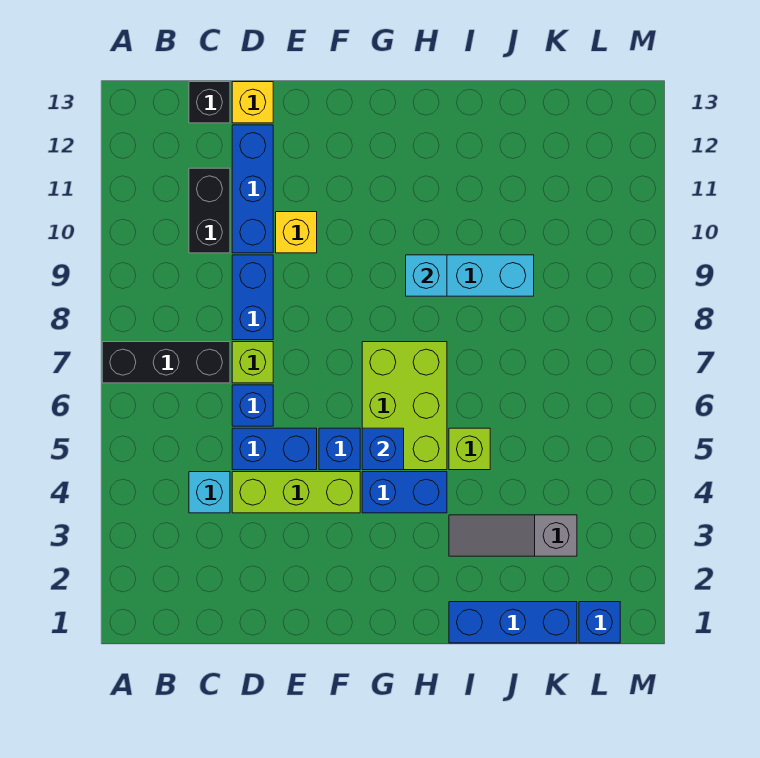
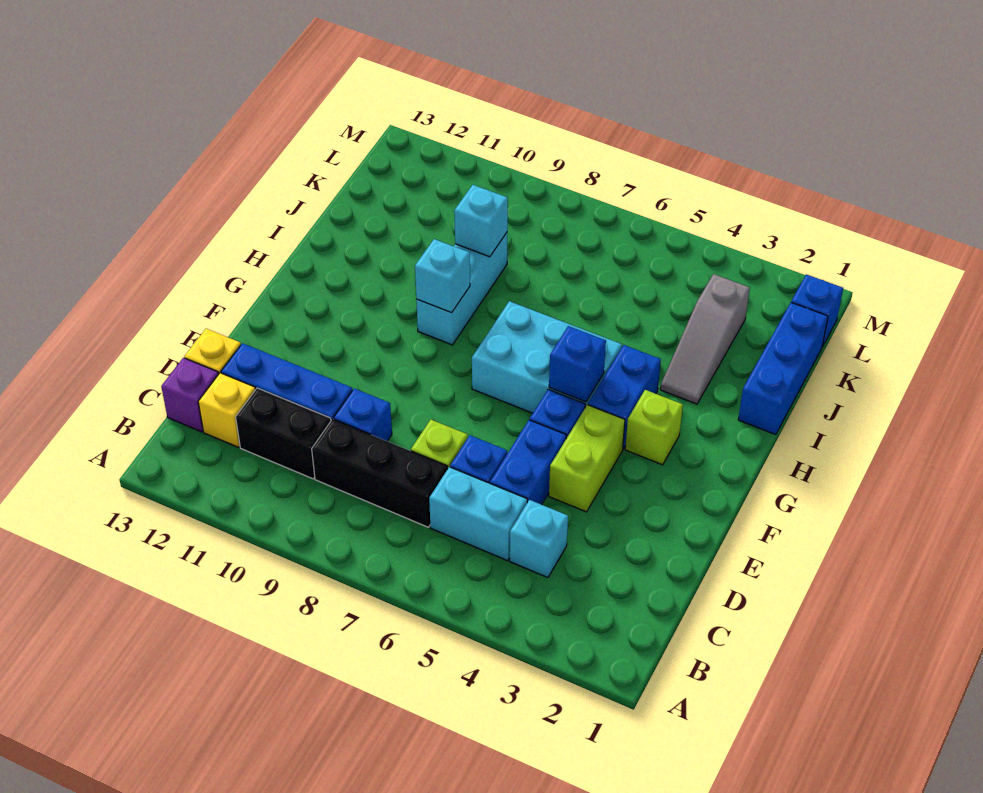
black brick A7:C7 level 1 -> black brick C7:C9 level 1
none -> cyan brick C5:C6 level 1
black brick C13 level 1 -> purple brick C13 level 1
lime brick D4:F4 level 1 -> lime brick E4:F4 level 1
blue brick D8:D9 level 1 -> blue brick D9 level 1
yellow brick E10 level 1 -> yellow brick C12 level 1
lime brick G5:H7 level 1 -> cyan brick G5:H7 level 1
lime brick I5 level 1 -> lime brick G3 level 1
none -> cyan brick J9 level 2

